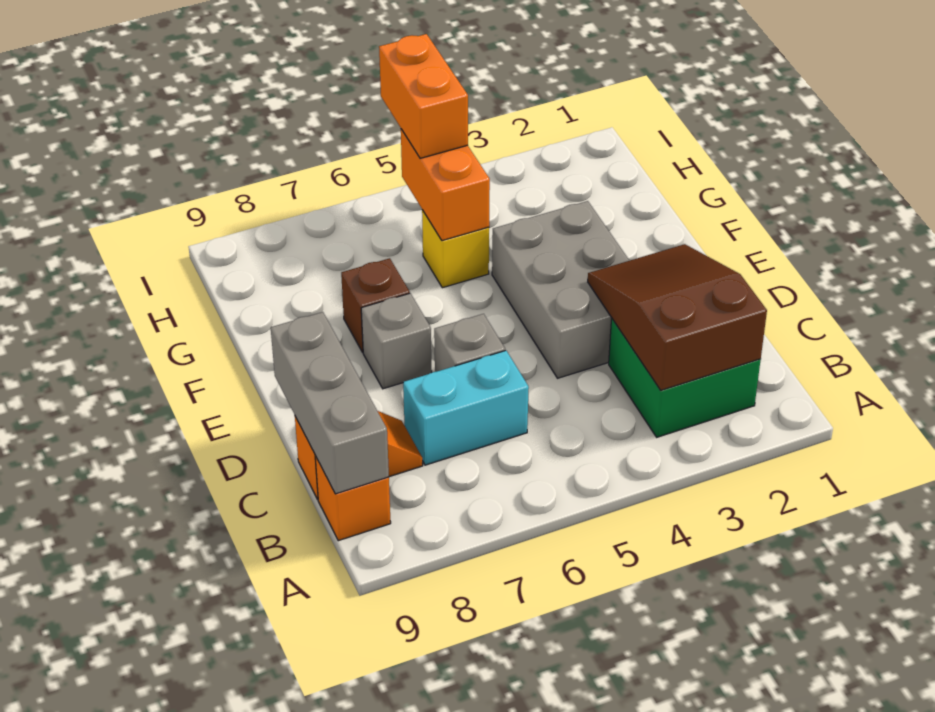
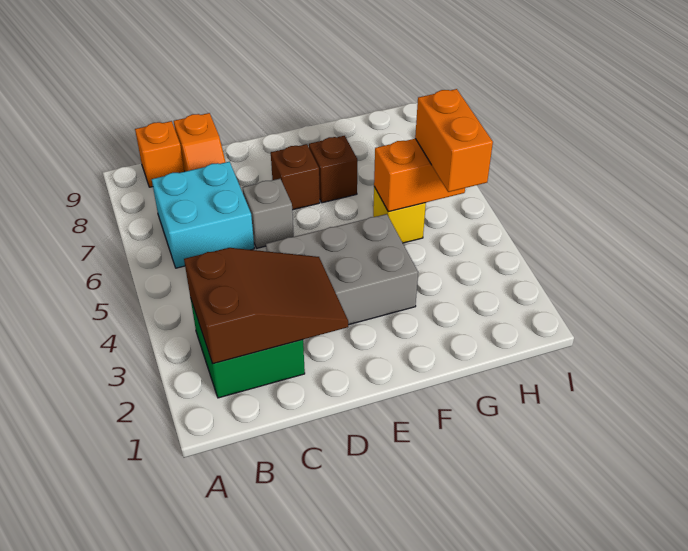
grey brick B9:D9 level 2 -> none
cyan brick C6:C7 level 1 -> cyan brick B6:C7 level 1
grey brick E7 level 1 -> brown brick E7 level 1
orange brick H5:I5 level 3 -> orange brick H4:H5 level 3

